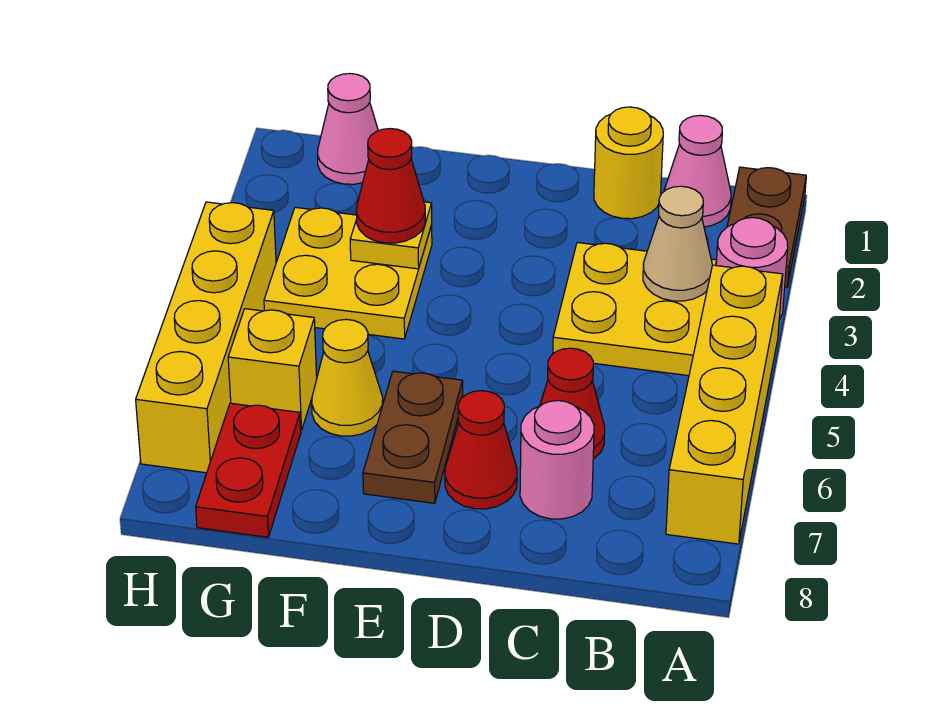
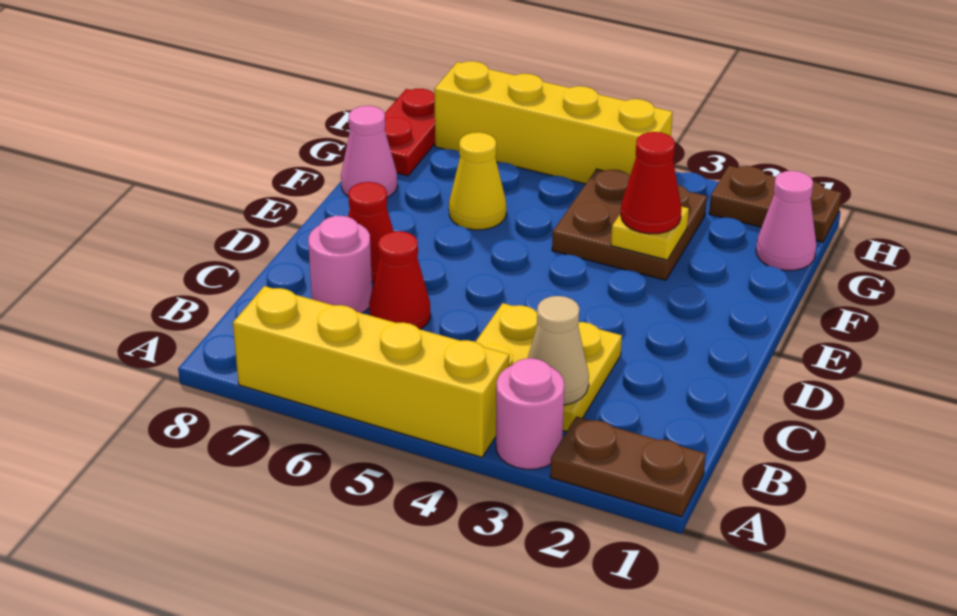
pink cone B1 level 1 -> pink cone F8 level 1
yellow round brick C1 level 1 -> none
brown plate E6:E7 level 1 -> brown plate H1:H2 level 1
yellow plate F3:G4 level 1 -> brown plate F3:G4 level 1
yellow brick G6 level 1 -> none
red plate G7:G8 level 1 -> red plate G8:H8 level 1

